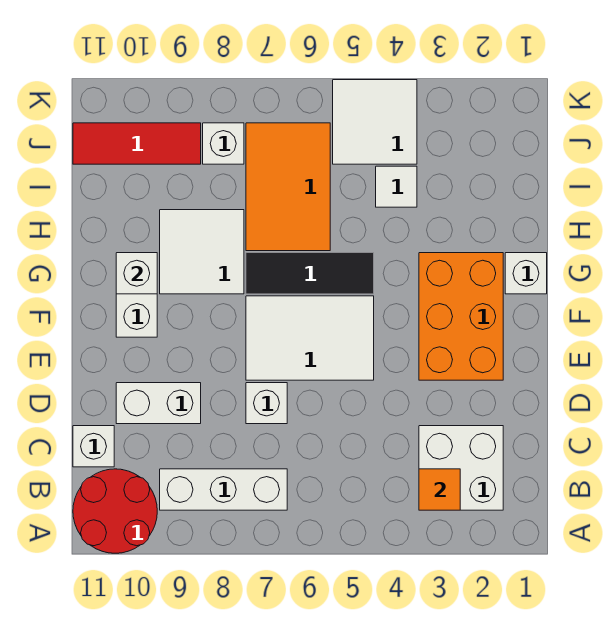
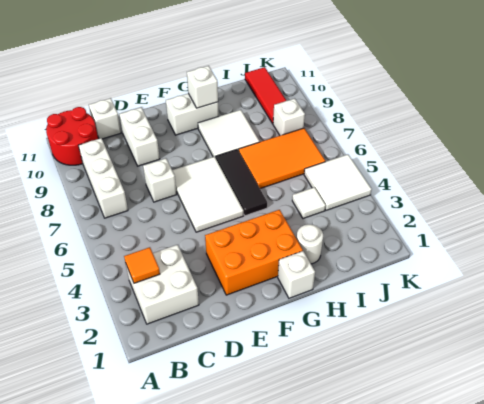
none -> white round brick H2 level 1

